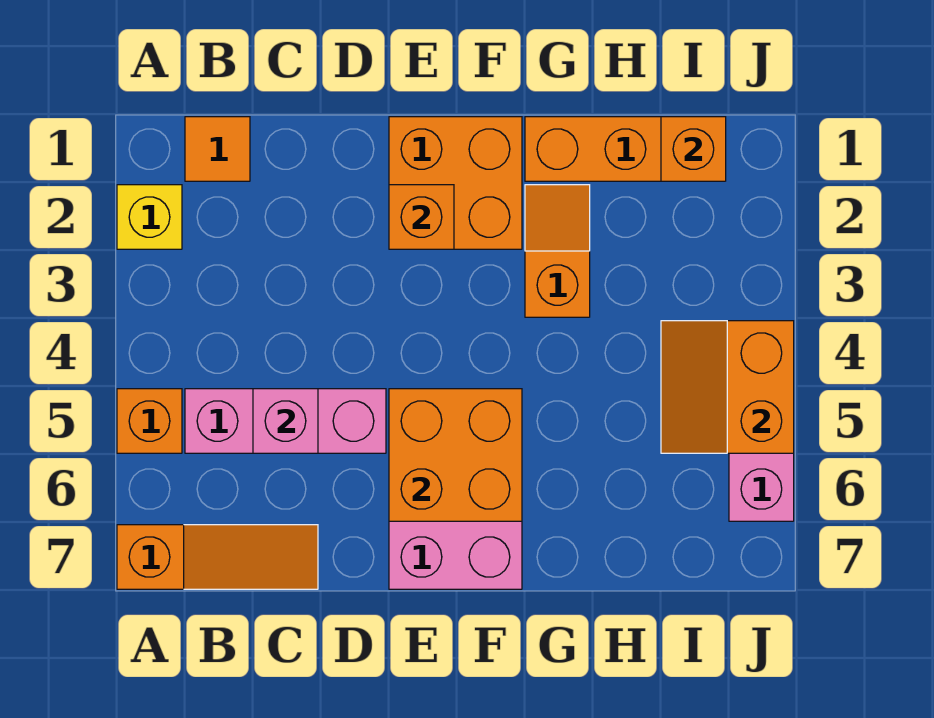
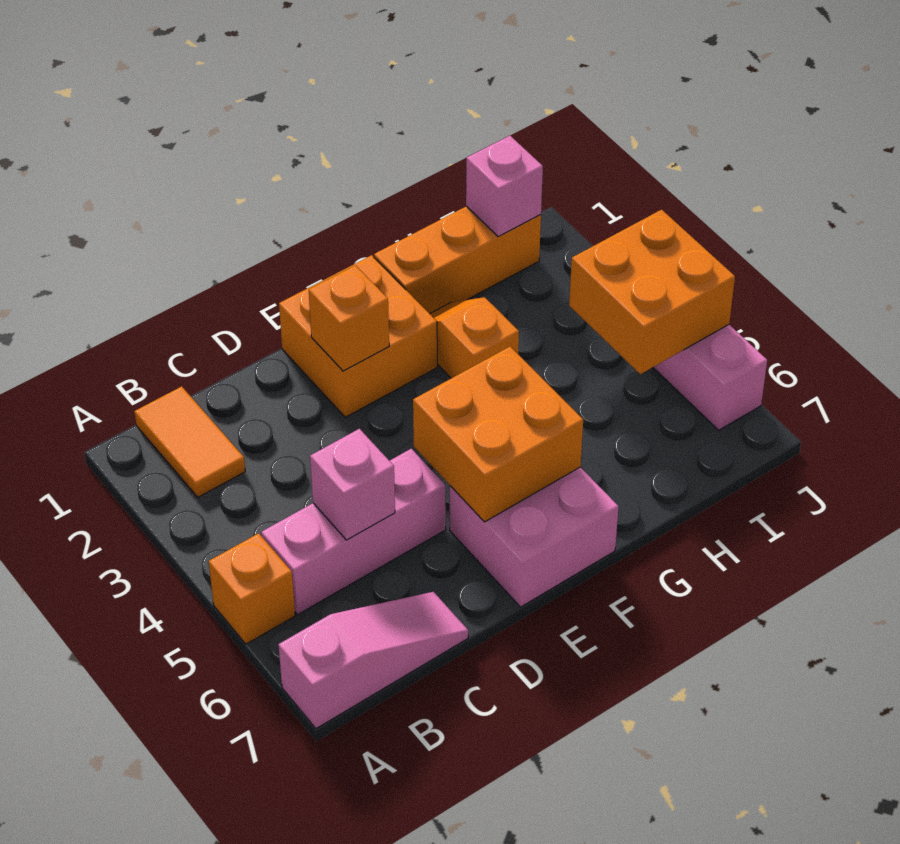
yellow brick A2 level 1 -> none
orange slope A7:C7 level 1 top A -> pink slope A7:C7 level 1 top A
orange tile B1 level 1 -> orange tile B1:B2 level 1
orange brick I1 level 2 -> pink brick I1 level 2
orange slope I4:J5 level 2 top J -> orange brick I4:J5 level 2

